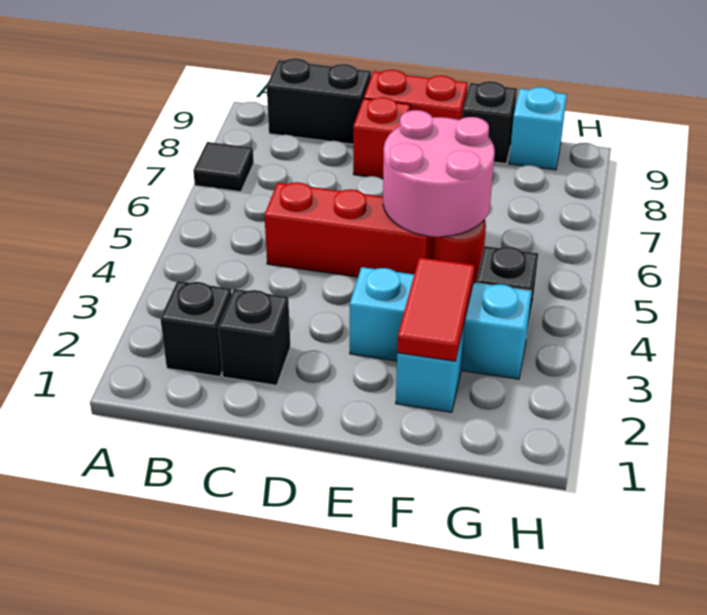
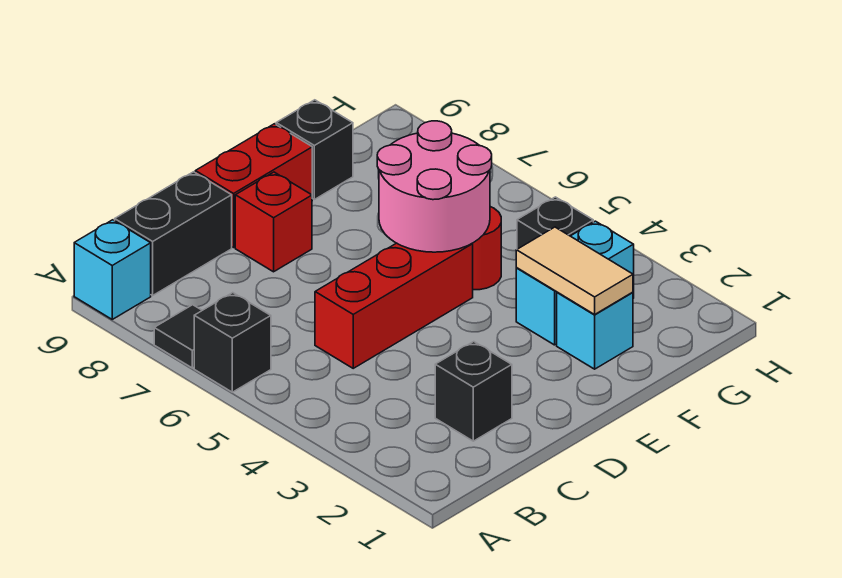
black brick B2 level 1 -> black brick A6 level 1
cyan brick E3:G3 level 1 -> cyan brick F3:G3 level 1
red tile F2:F3 level 2 -> tan tile F2:F3 level 2
cyan brick G9 level 1 -> cyan brick A9 level 1

